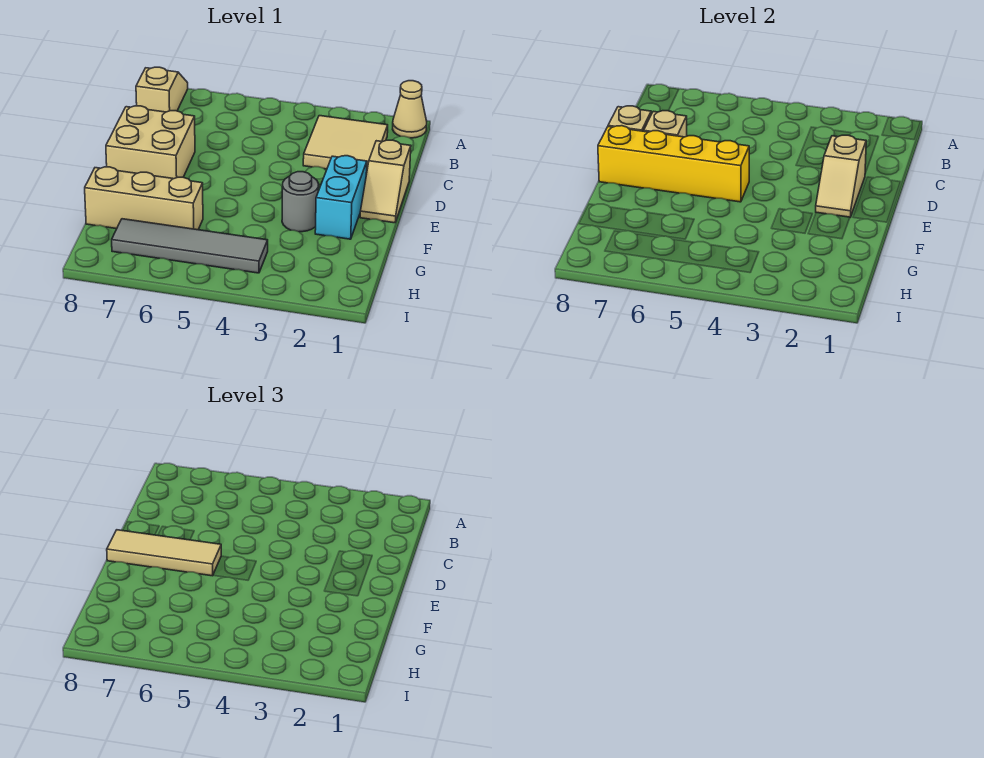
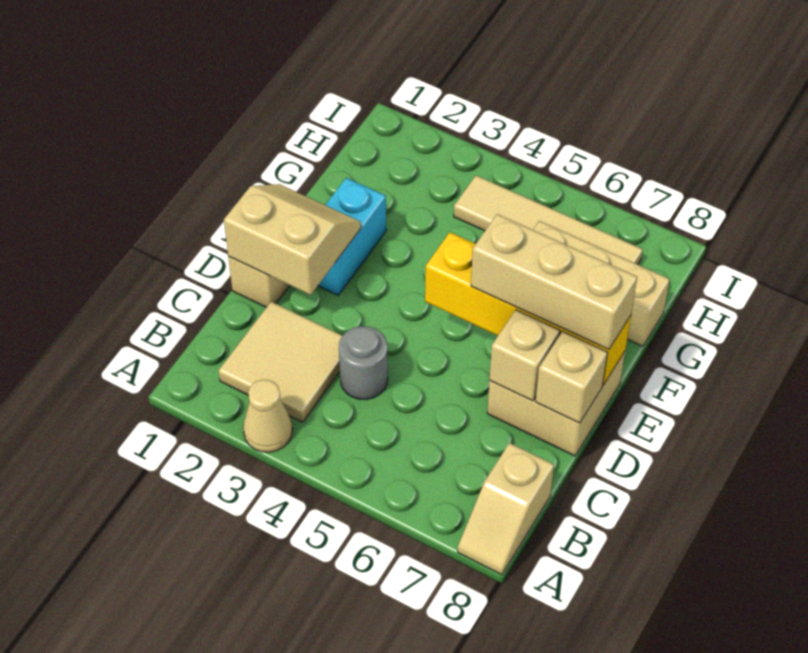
tan cone A1 level 1 -> tan cone A3 level 1
tan slope D2:E2 level 2 top D -> tan slope D1:E2 level 2 top D
tan tile E6:E8 level 3 -> tan brick E6:E8 level 3
grey round brick F3 level 1 -> grey round brick C4 level 1
grey tile H4:H7 level 1 -> tan tile H4:H7 level 1

